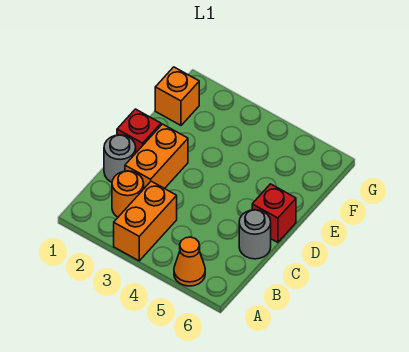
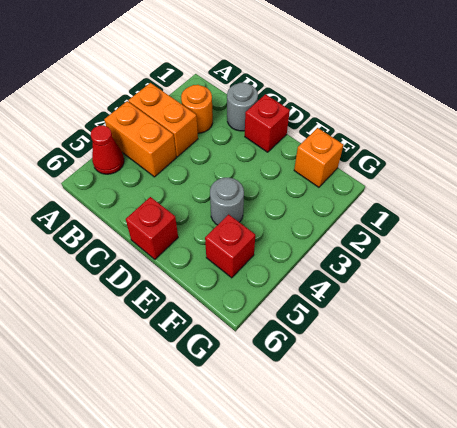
orange cone A5 level 1 -> red cone A5 level 1
orange brick C2:D2 level 1 -> orange brick A4:B4 level 1
grey round brick C6 level 1 -> grey round brick E4 level 1
none -> red brick F5 level 1

